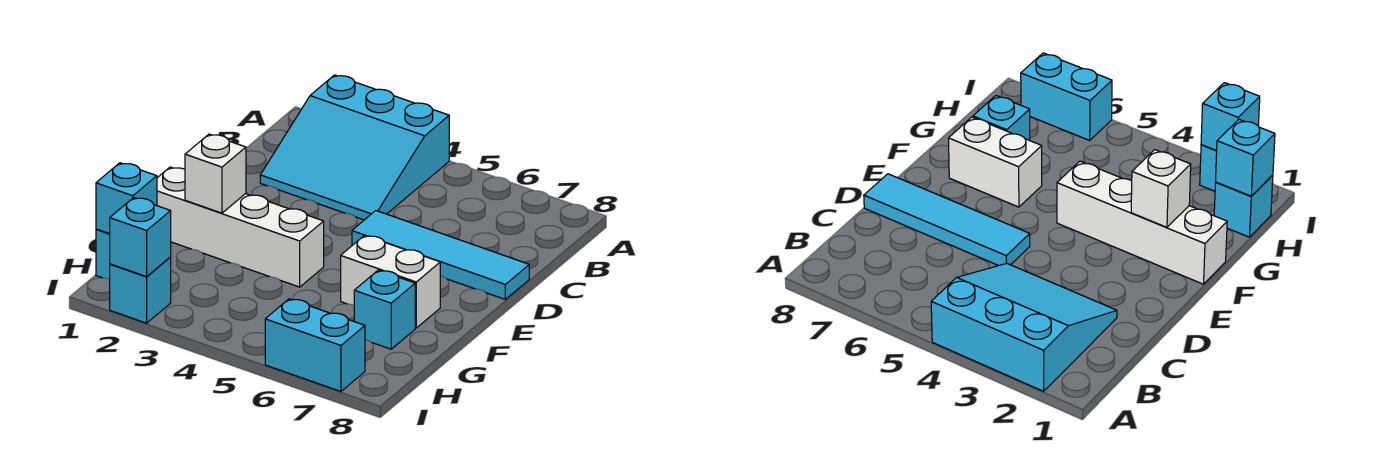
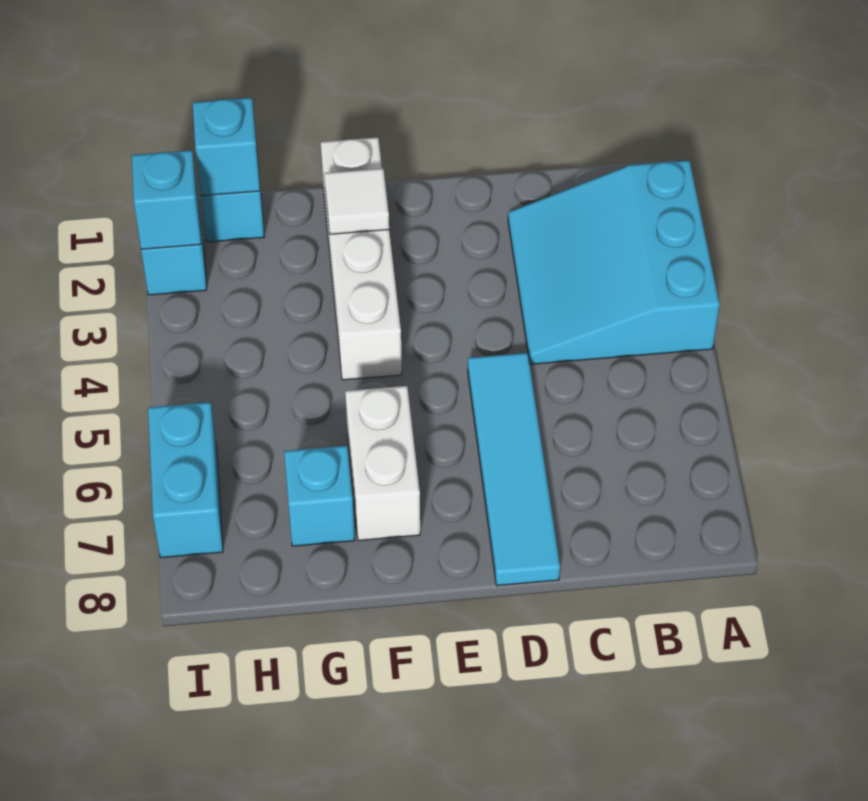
white brick F2 level 2 -> white tile F2 level 2

